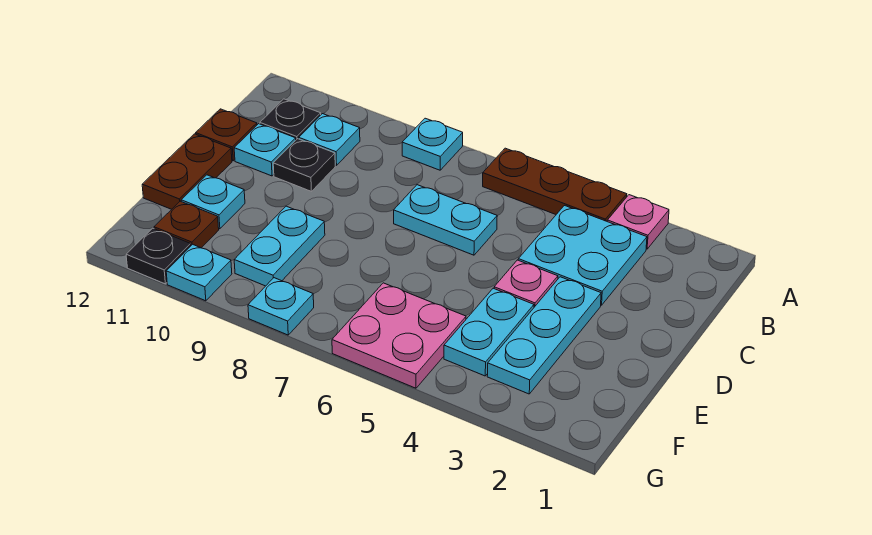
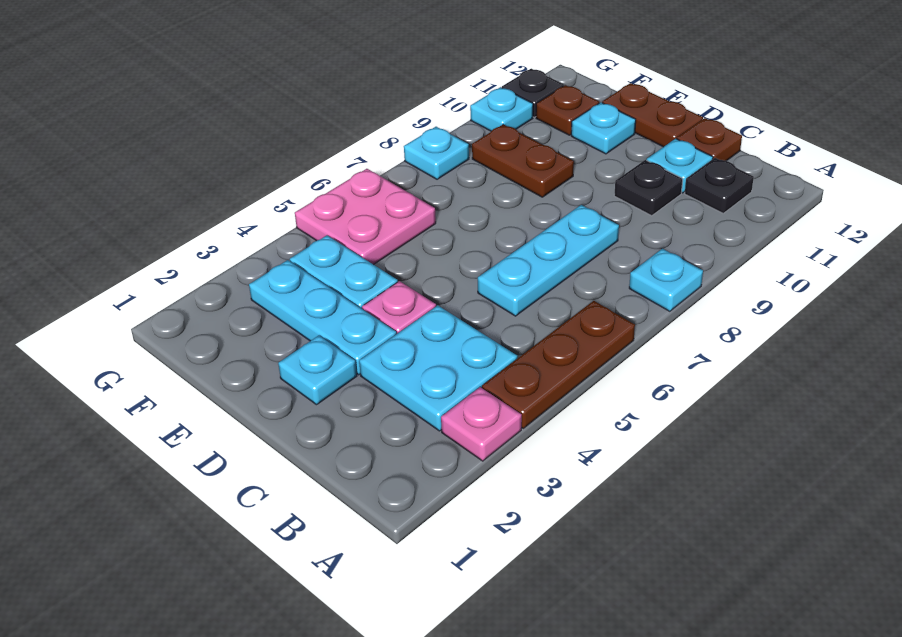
cyan plate B10 level 1 -> cyan plate D2 level 1
cyan plate C6:C7 level 1 -> cyan plate C6:C8 level 1
cyan plate E9:F9 level 1 -> brown plate E9:F9 level 1

